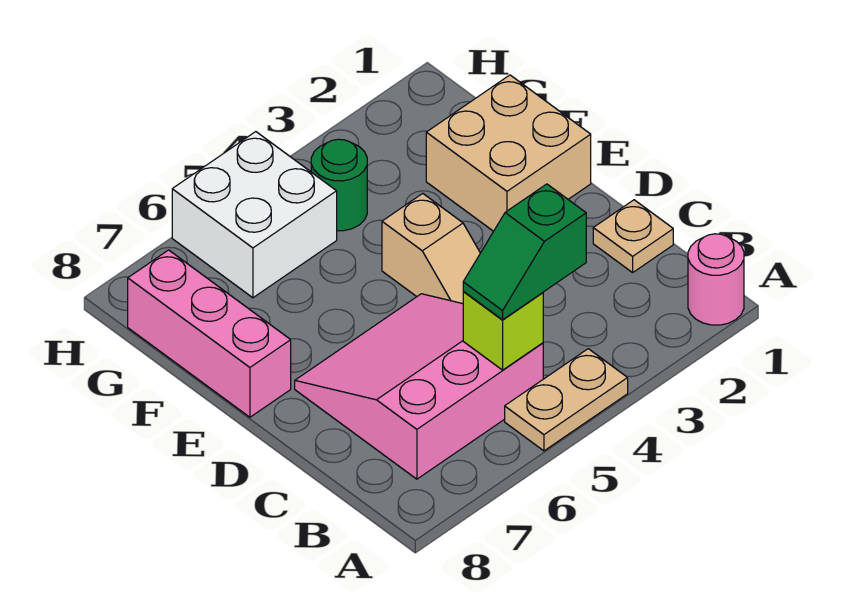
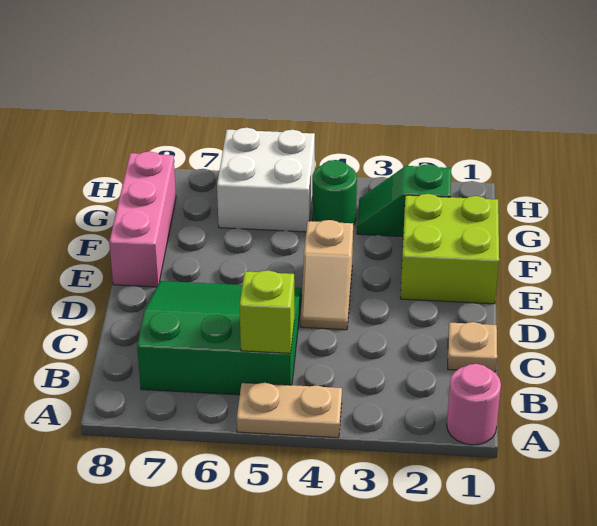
green slope B4:B5 level 3 top 4 -> green slope G2:G3 level 1 top 2
pink slope B5:D7 level 1 top B -> green slope B5:D7 level 1 top B
tan brick E1:F2 level 1 -> lime brick E1:F2 level 1

